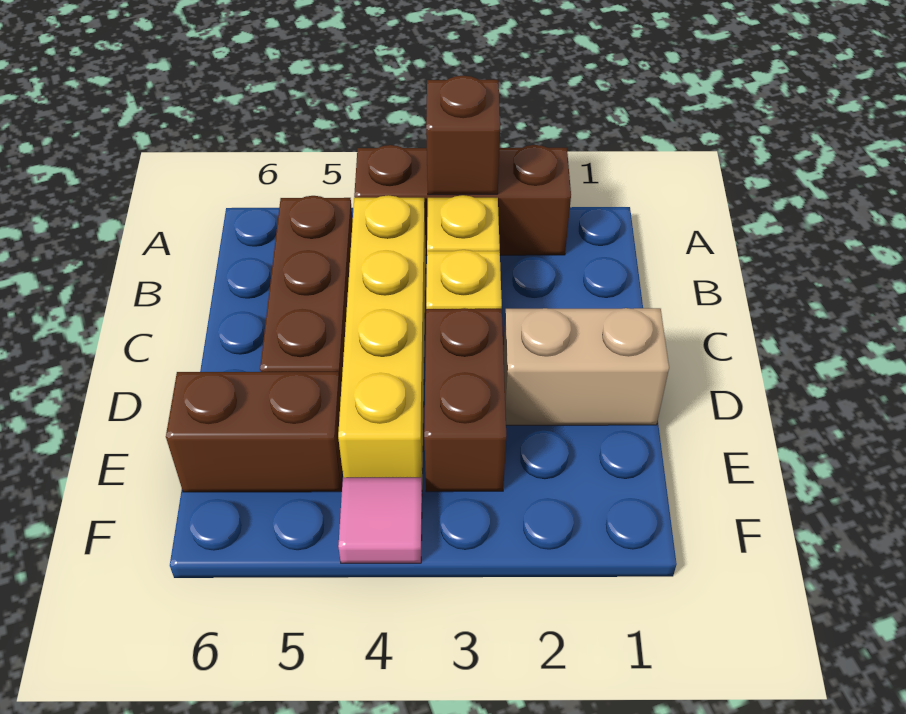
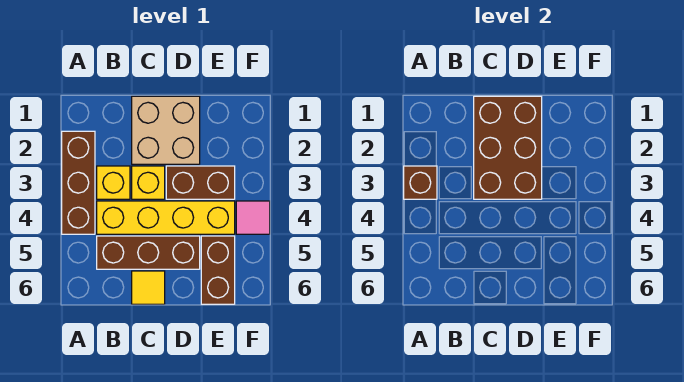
none -> brown brick C1:D3 level 2
none -> yellow tile C6 level 1
tan brick D1:D2 level 1 -> tan brick C1:D2 level 1

